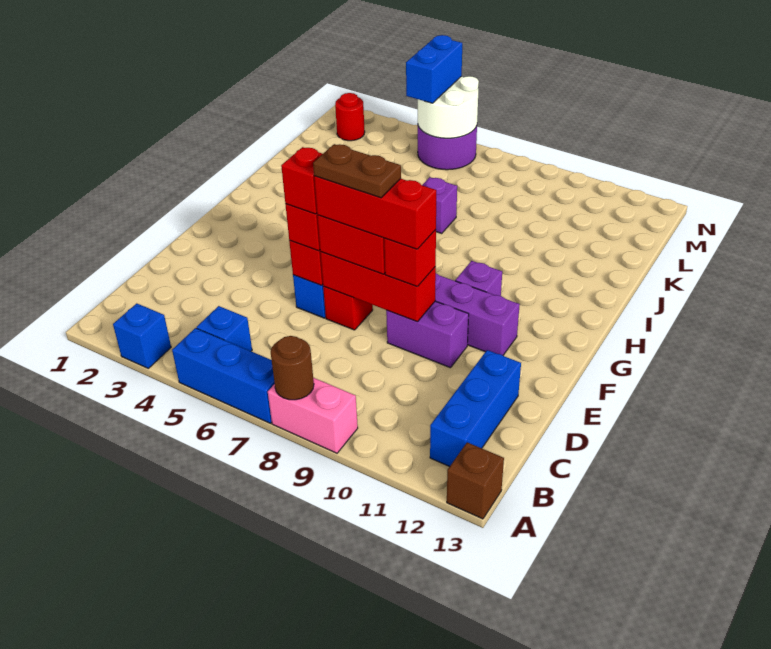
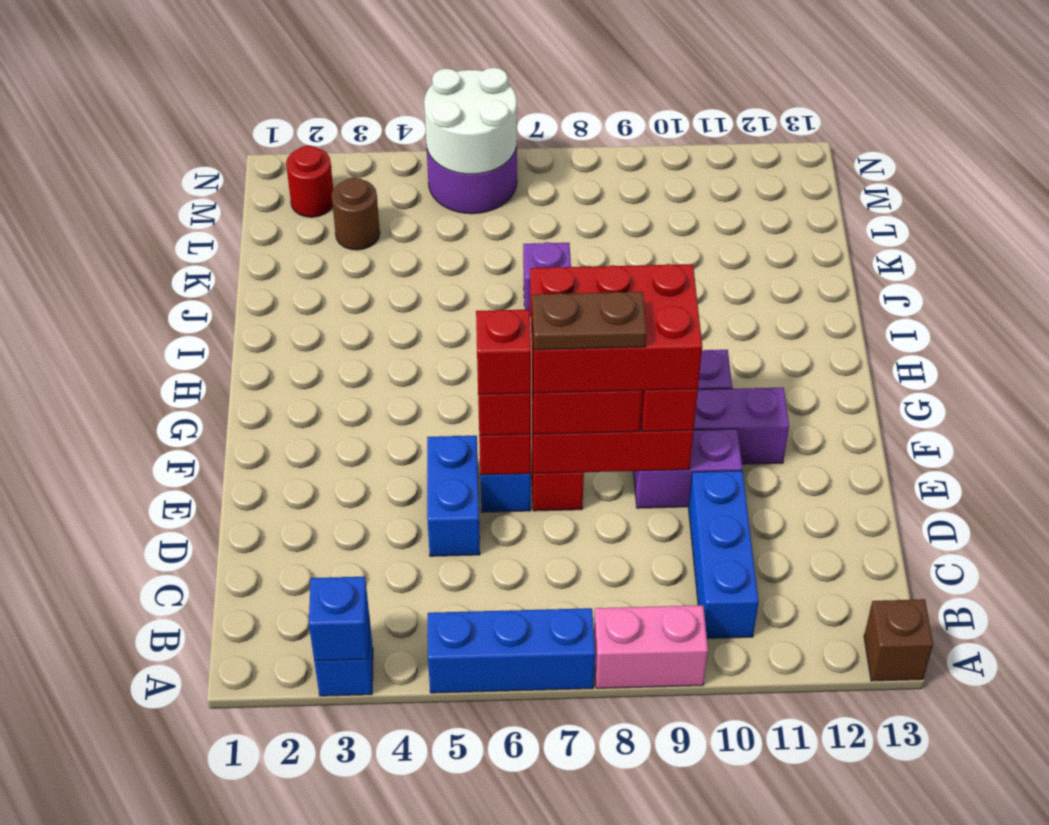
brown round brick A8 level 2 -> brown round brick L3 level 1
blue brick B5 level 1 -> blue brick A3 level 2
blue brick B12:D12 level 1 -> blue brick B10:D10 level 1
red brick E7:E9 level 4 -> red brick E7:F9 level 4
blue brick M5:N5 level 3 -> blue brick D5:E5 level 1

